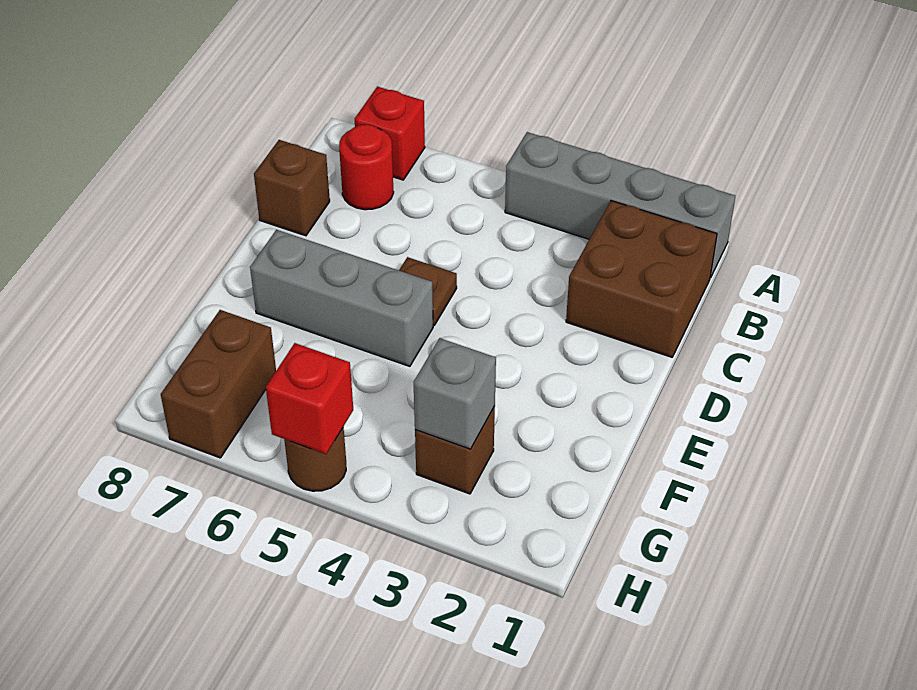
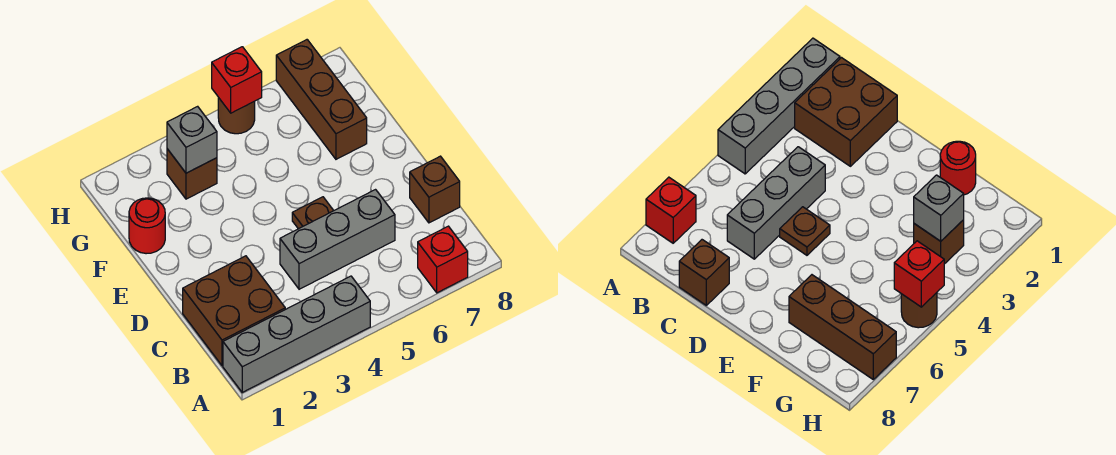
red round brick B7 level 1 -> red round brick F1 level 1
grey brick E5:E7 level 1 -> grey brick C4:C6 level 1
brown brick G7:H7 level 1 -> brown brick F7:H7 level 1

